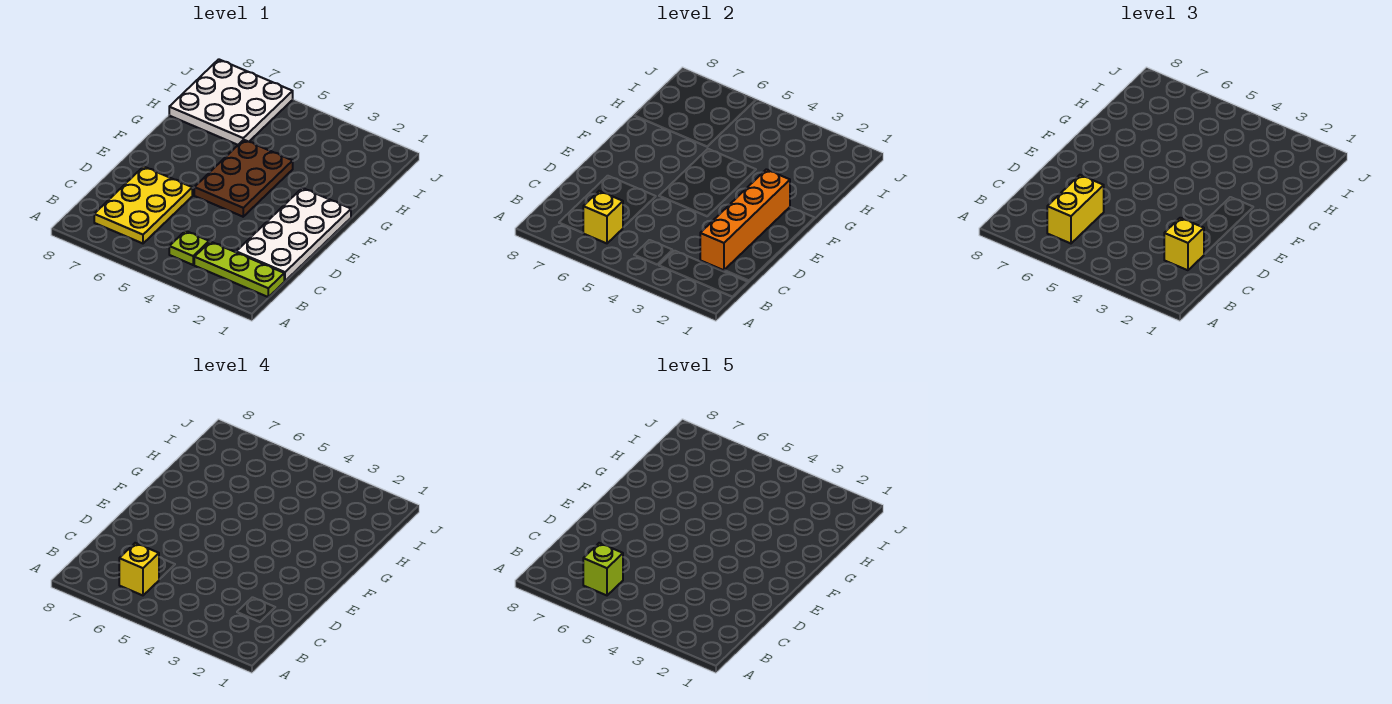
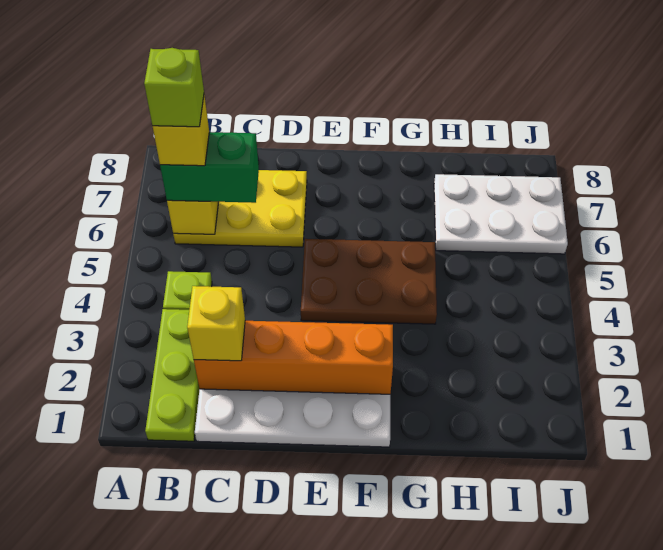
yellow brick B6:C6 level 3 -> green brick B6:C6 level 3
white plate H6:J8 level 1 -> white plate H6:J7 level 1

